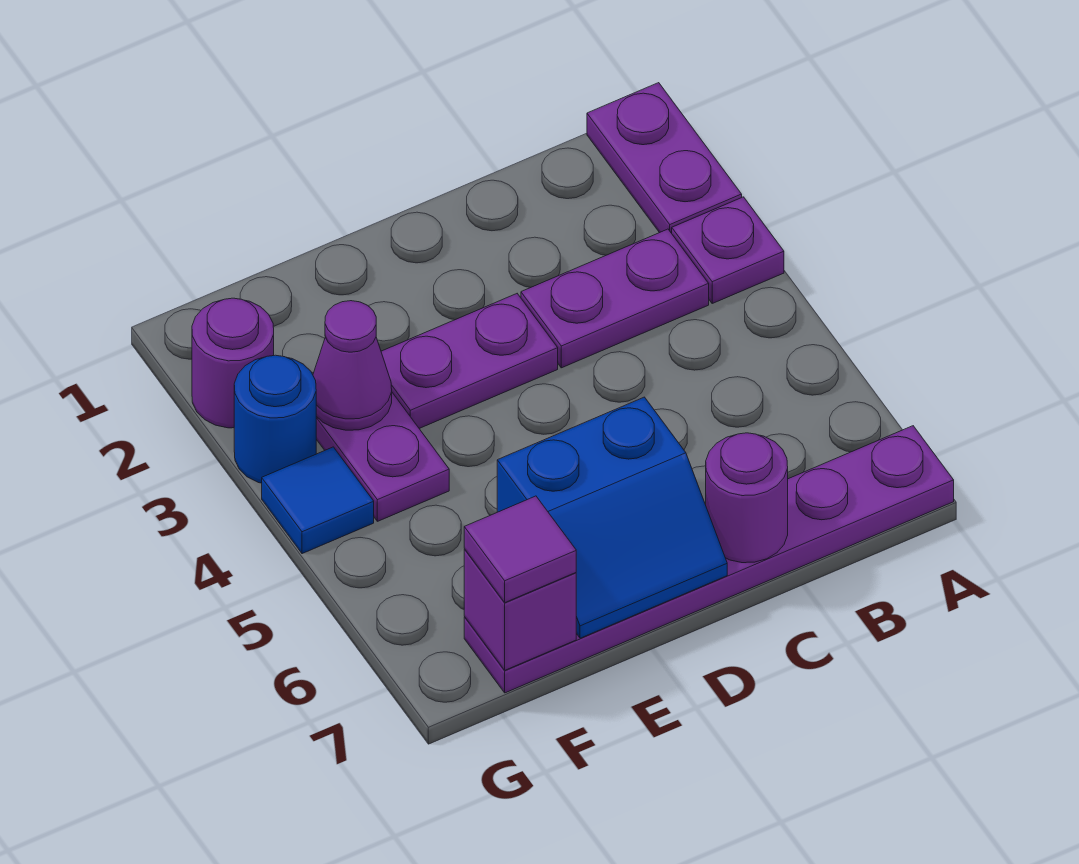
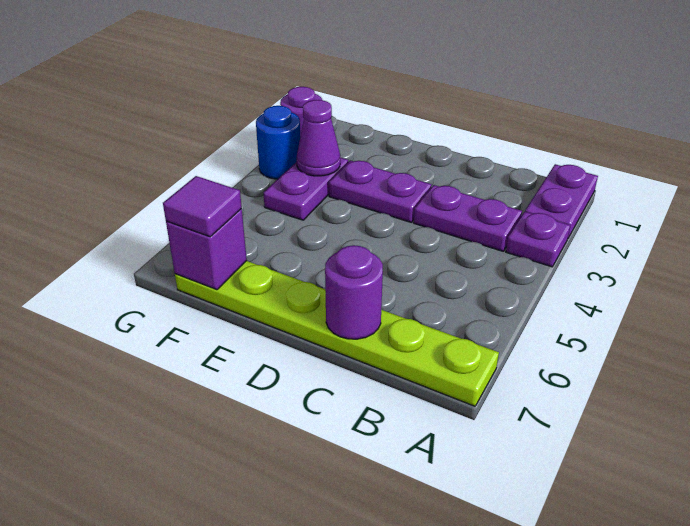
purple plate A7:F7 level 1 -> lime plate A7:F7 level 1
blue slope D6:E7 level 2 top 6 -> none
blue tile G4 level 1 -> none

